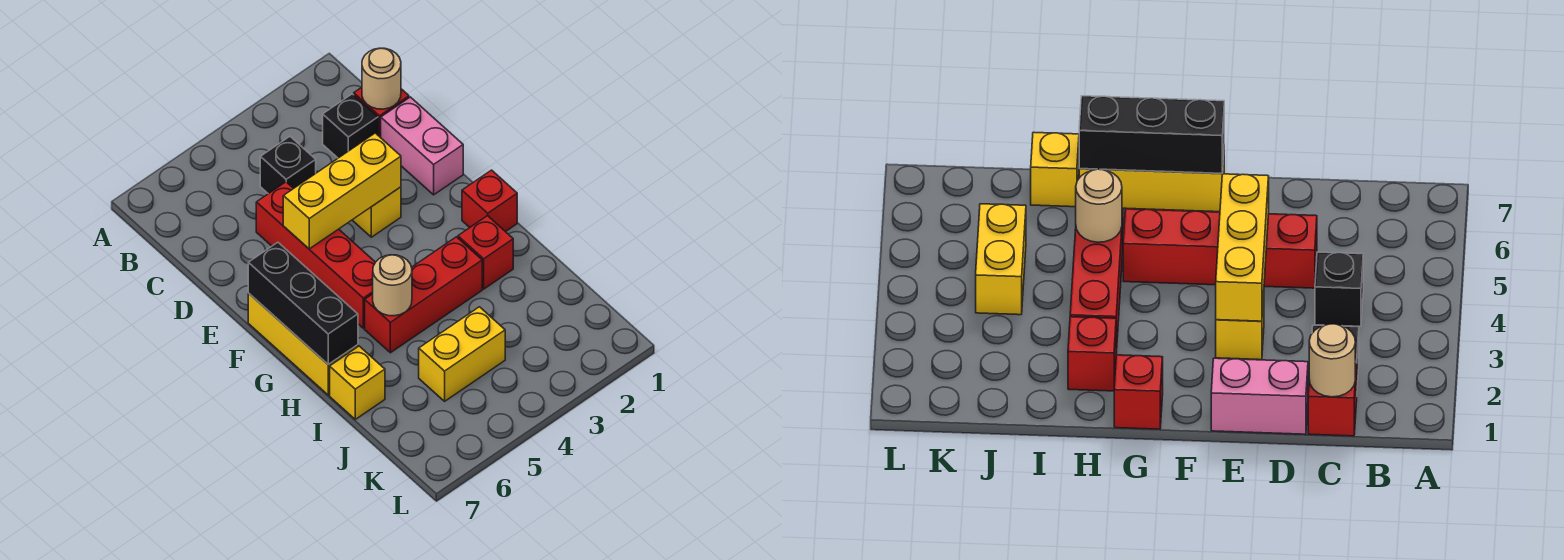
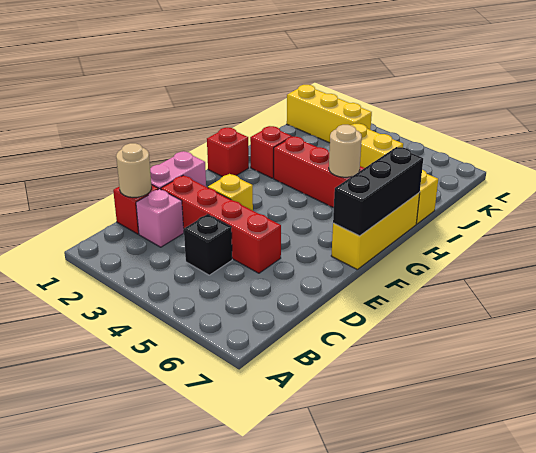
black brick C2 level 1 -> pink brick C2 level 1
red brick D5:G5 level 1 -> red brick D2:D5 level 1
yellow brick E3:E5 level 2 -> yellow brick K1:K3 level 1

